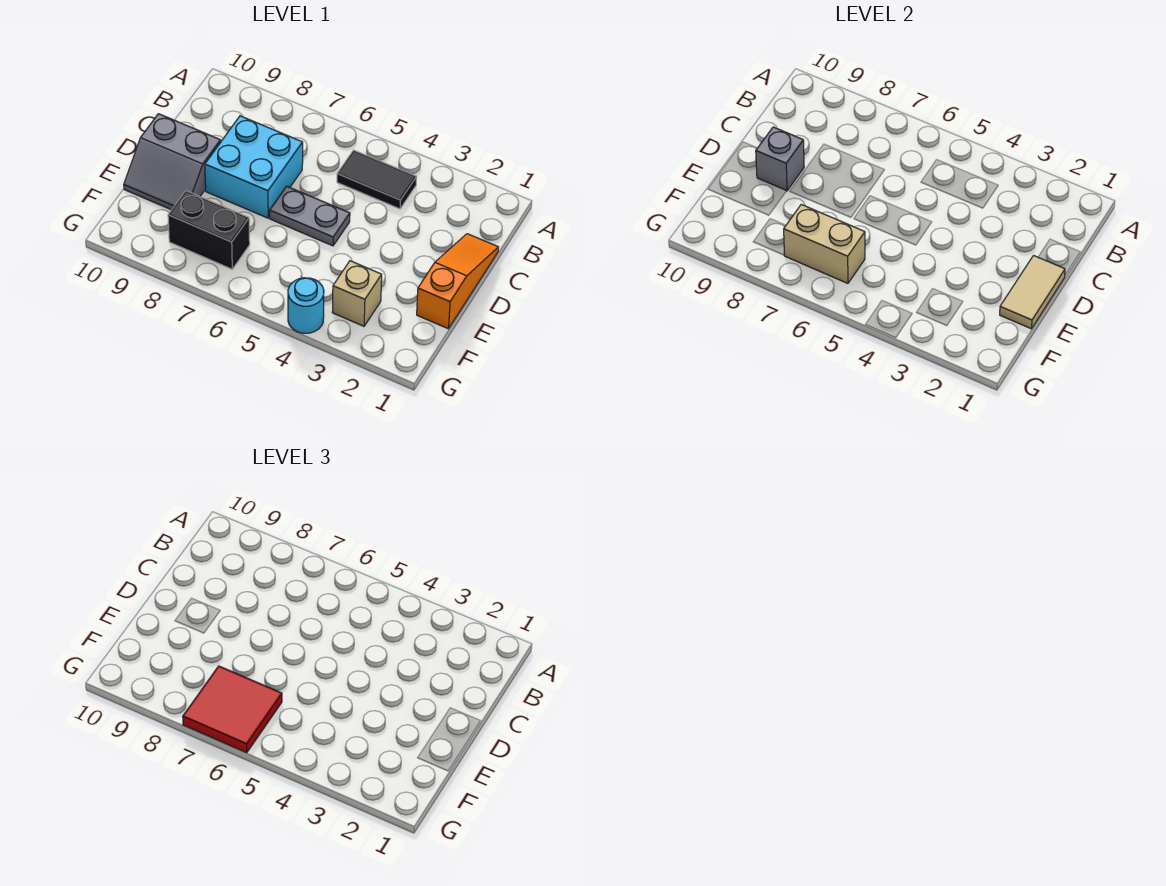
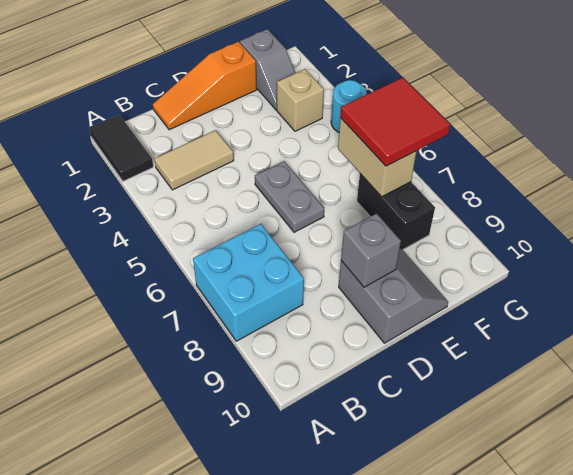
black tile B4:B5 level 1 -> black tile A1:A2 level 1
cyan brick C7:D8 level 1 -> cyan brick A7:B8 level 1
tan tile D1:E1 level 2 -> tan tile B3:C3 level 1
none -> grey slope F1:F2 level 1 top 1

